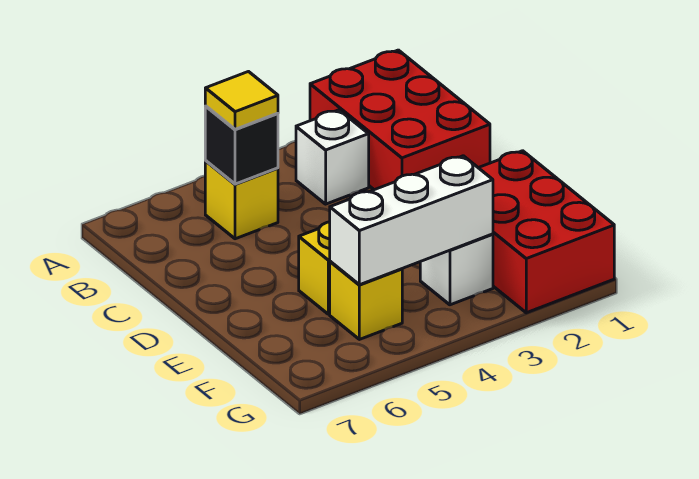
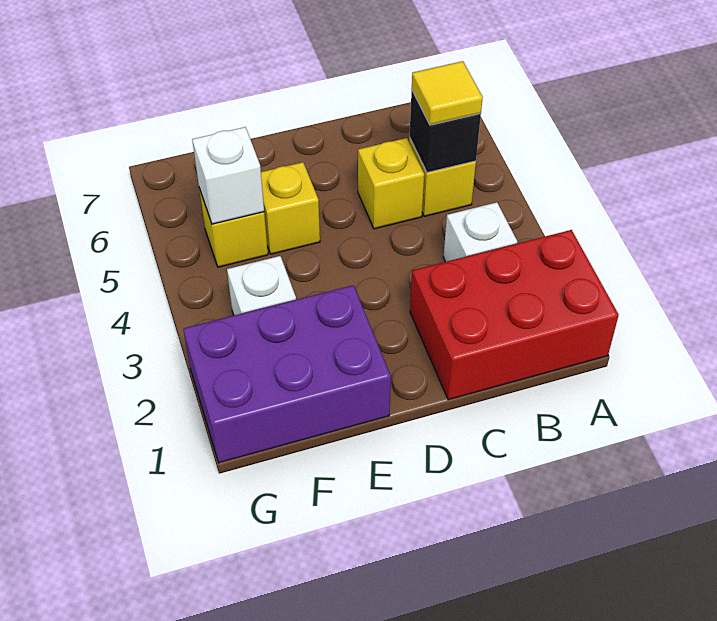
none -> yellow brick C5 level 1
red brick E1:G2 level 1 -> purple brick E1:G2 level 1
white brick F3:F5 level 2 -> white brick F5 level 2

